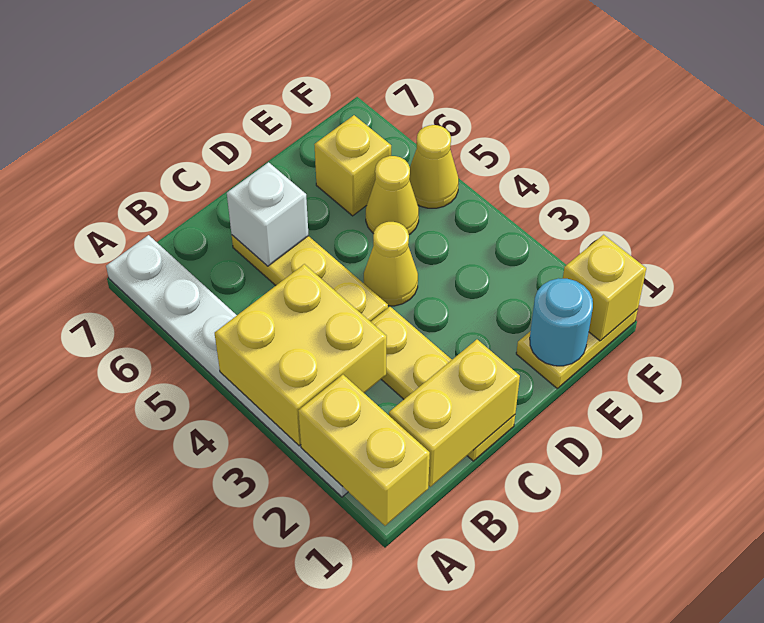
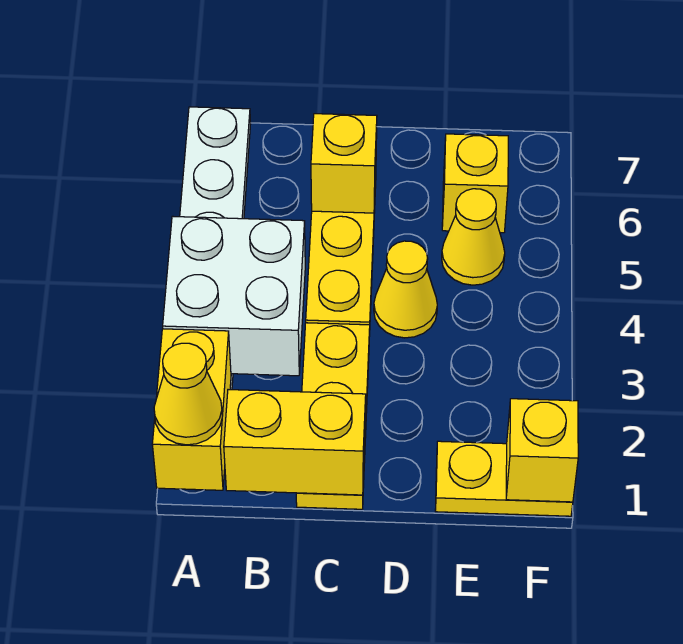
yellow brick A3:B4 level 2 -> white brick A3:B4 level 2
white brick C6 level 2 -> yellow brick C6 level 2
cyan round brick E1 level 2 -> none
yellow cone F5 level 1 -> yellow cone A1 level 3

